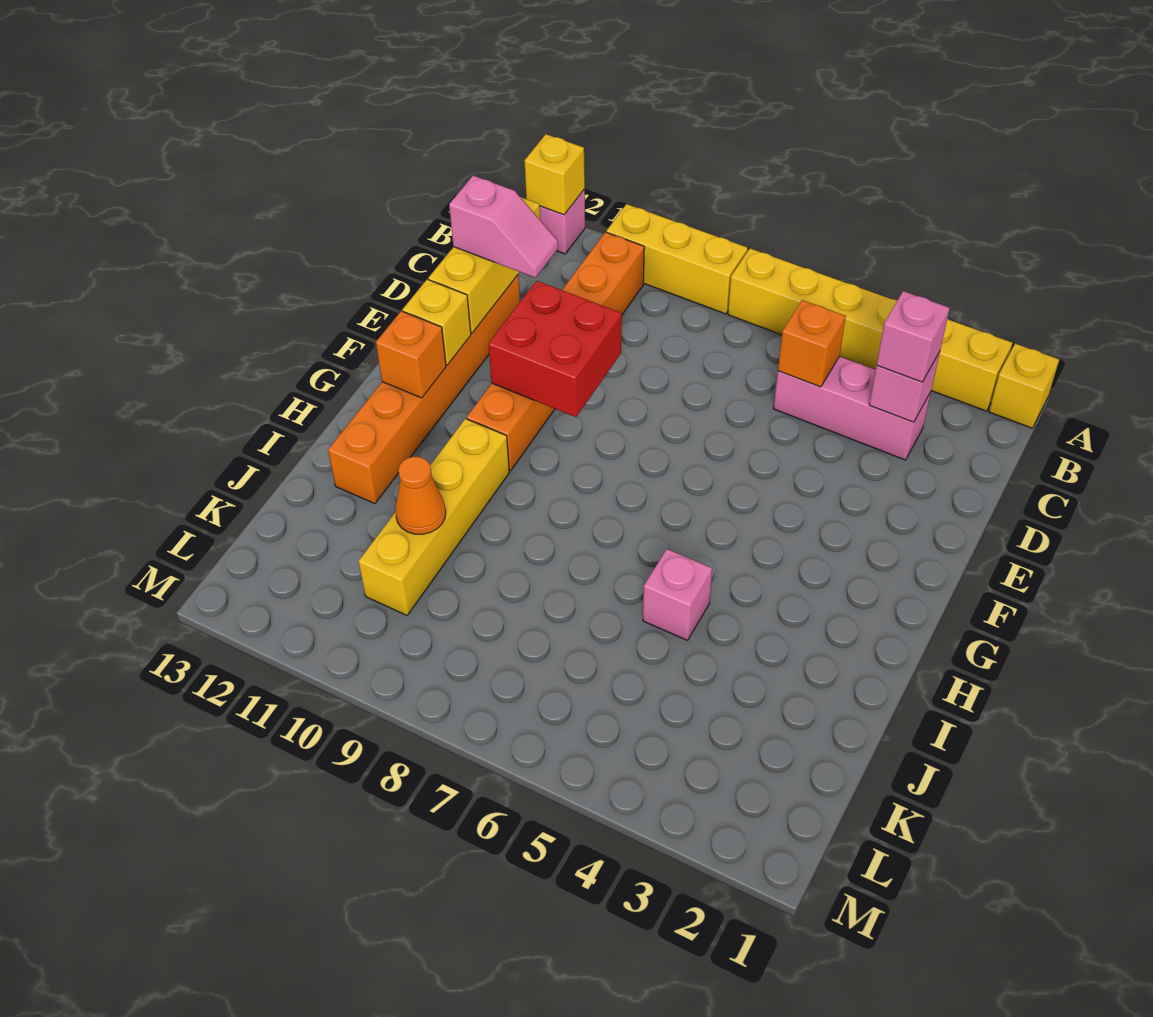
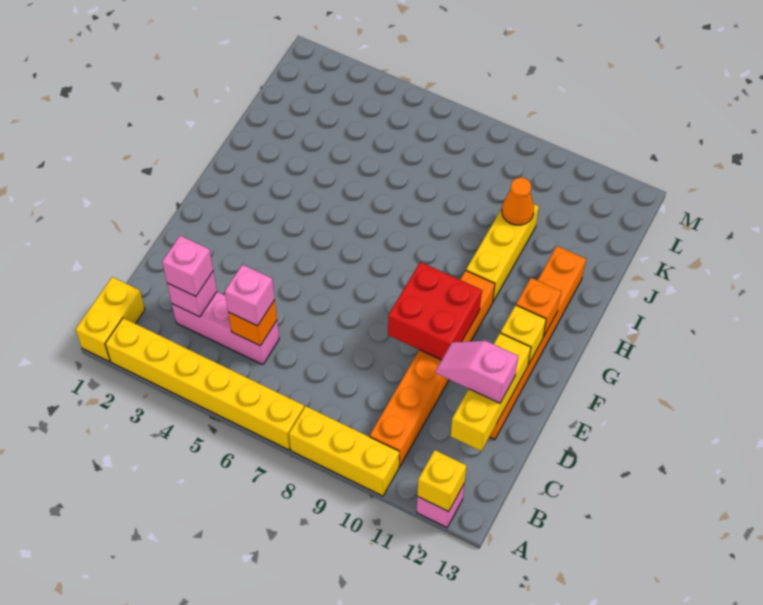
yellow brick A1 level 1 -> yellow brick A1:B1 level 1
yellow brick H10:K10 level 1 -> yellow brick H10:J10 level 1
pink brick I5 level 1 -> pink brick C5 level 3

